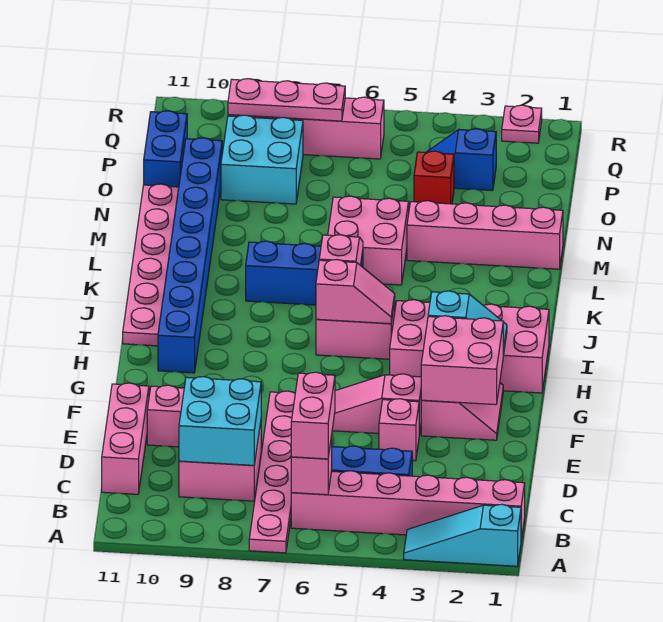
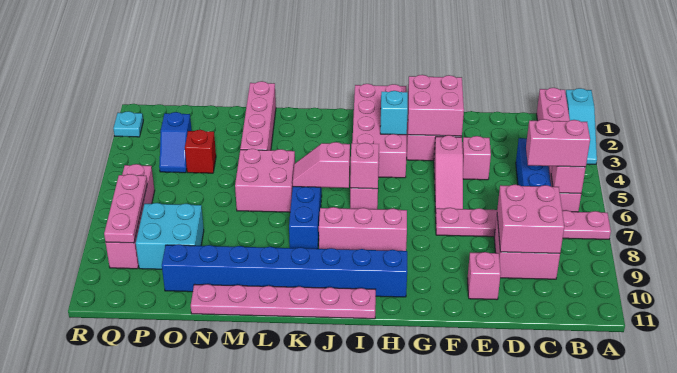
cyan brick C8:D9 level 2 -> pink brick C8:D9 level 2
pink brick C11:E11 level 1 -> pink brick H8:J8 level 1
blue brick O11:P11 level 1 -> none
pink plate R2 level 1 -> cyan plate R2 level 1

